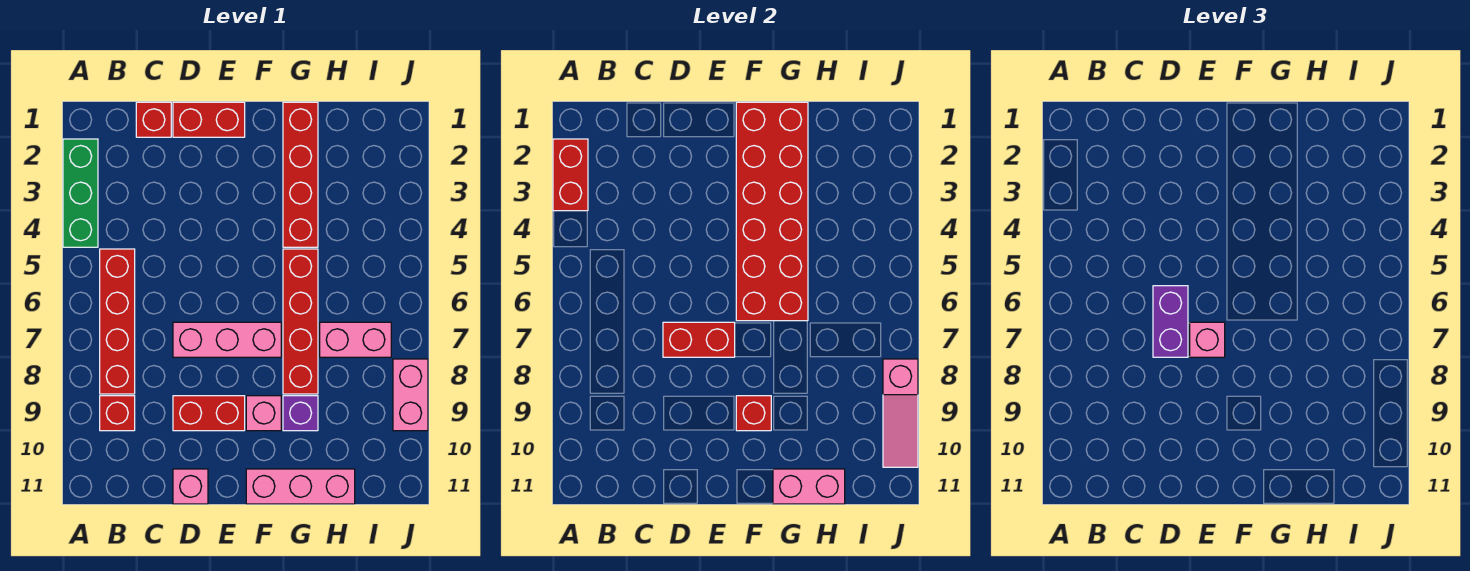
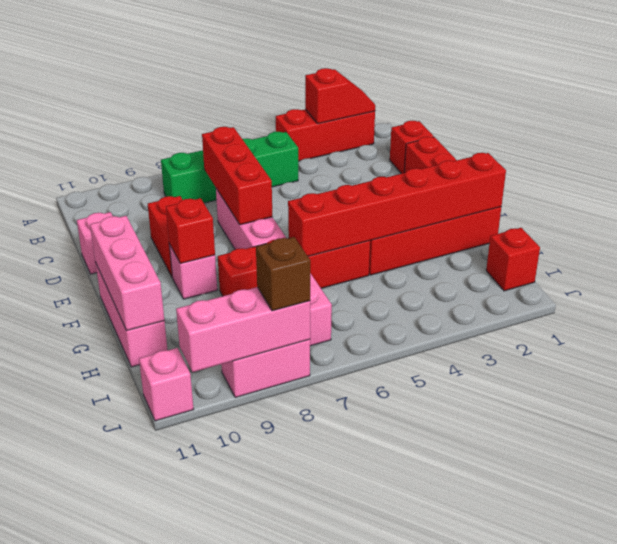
green brick A2:A4 level 1 -> red brick A2:A4 level 1
red brick A2:A3 level 2 -> red slope A2:A3 level 2 top 3
red brick B5:B8 level 1 -> green brick B5:B8 level 1
red brick B9 level 1 -> red brick I1 level 1
purple brick D6:D7 level 3 -> none
red brick D7:E7 level 2 -> red brick C7:E7 level 2
pink brick E7 level 3 -> pink brick J11 level 1
red brick F1:G6 level 2 -> red brick G1:G6 level 2
purple brick G9 level 1 -> none
pink brick G11:H11 level 2 -> pink brick F11:H11 level 2
pink slope J8:J10 level 2 top 8 -> pink brick J8:J10 level 2
none -> brown brick J8 level 3

